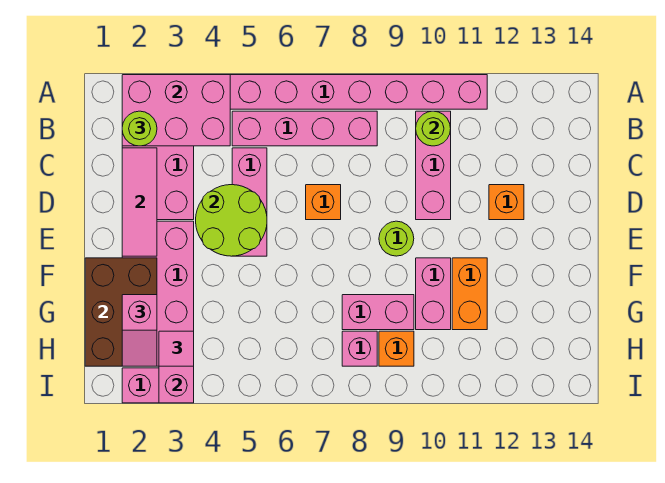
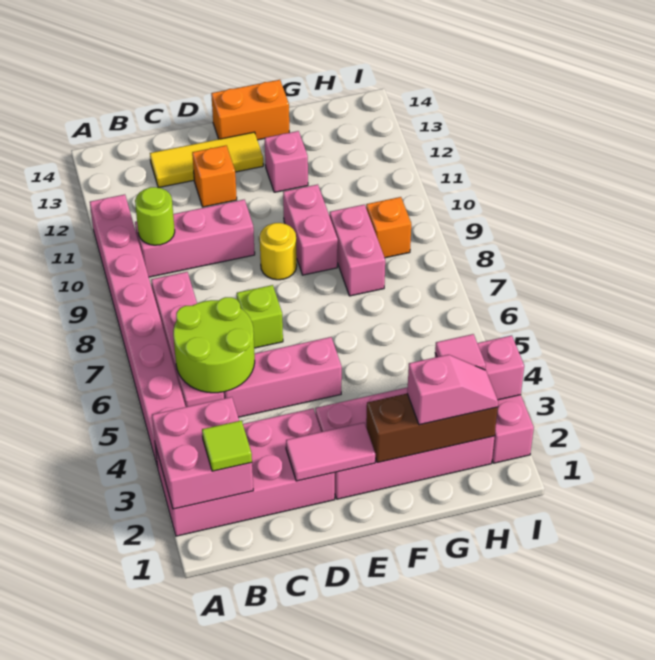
pink brick A2:B4 level 2 -> pink brick A2:B3 level 2
lime round brick B2 level 3 -> lime tile B2 level 3
pink tile C2:E2 level 2 -> pink tile D2:E2 level 2
none -> yellow tile C13:E13 level 1
lime round brick D4:E5 level 2 -> lime round brick B5:C6 level 2
orange brick D7 level 1 -> lime brick D7 level 1
lime round brick E9 level 1 -> yellow round brick E9 level 1
brown brick F1:H2 level 2 -> brown brick F2:H2 level 2
pink brick F10:G10 level 1 -> pink brick F9:F10 level 1
orange brick F11:G11 level 1 -> orange brick E14:F14 level 1
pink brick H8 level 1 -> pink brick F12 level 1

